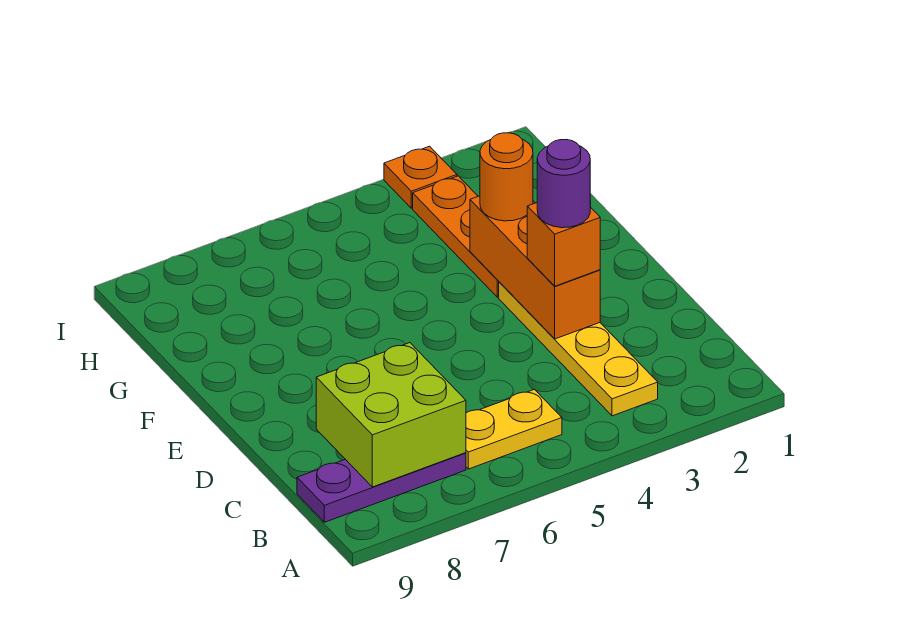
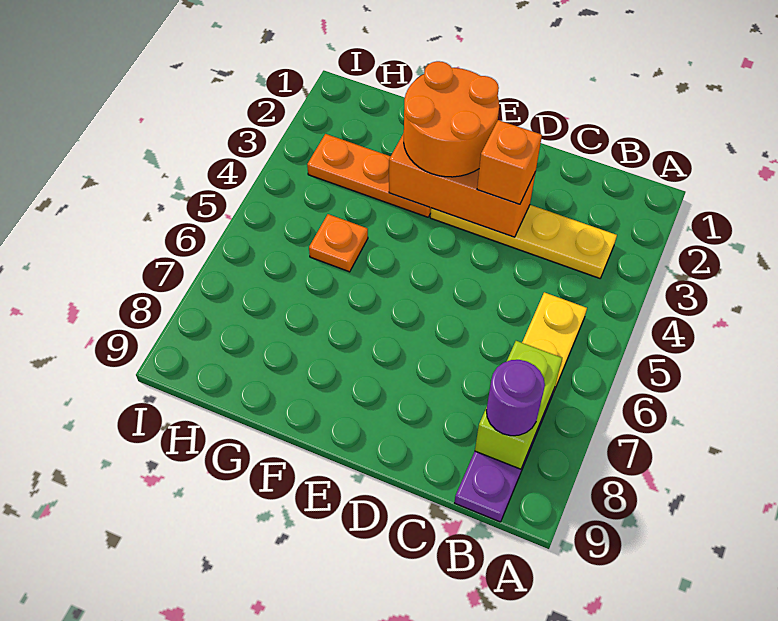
lime brick B7:C8 level 2 -> lime brick B7:B8 level 2
purple round brick D3 level 4 -> purple round brick B8 level 3
orange round brick F3 level 3 -> orange round brick E2:F3 level 3
orange plate I3 level 1 -> orange plate G5 level 1

